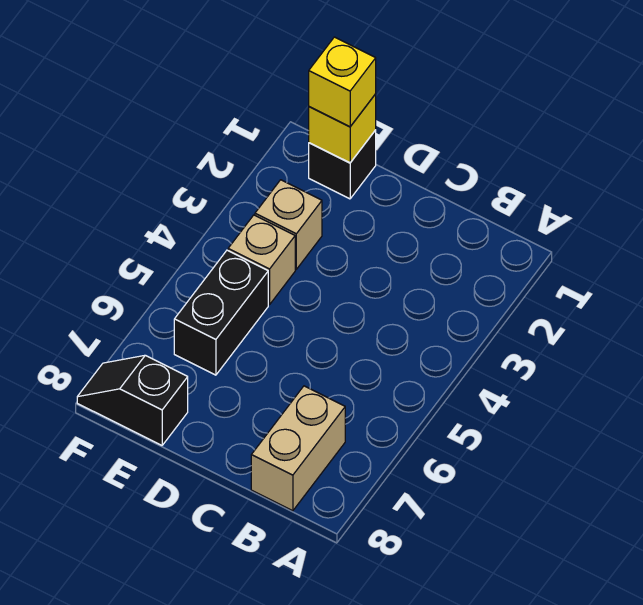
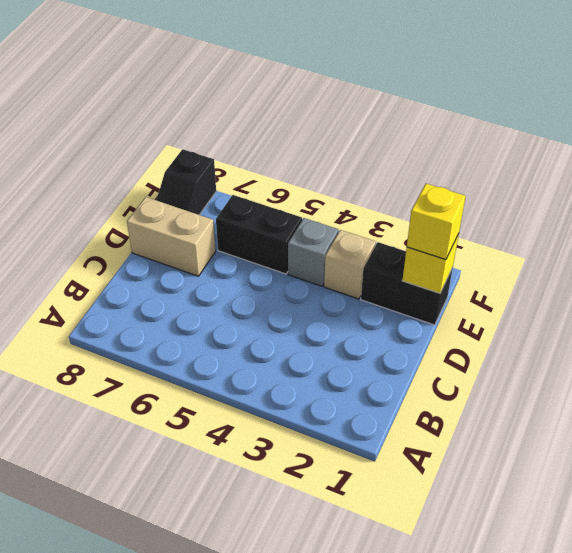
tan brick B7:B8 level 1 -> tan brick D7:D8 level 1
black brick E1 level 1 -> black brick E1:E2 level 1
tan brick E4 level 1 -> grey brick E4 level 1
black slope E8:F8 level 1 top E -> black slope E8:F8 level 1 top F

